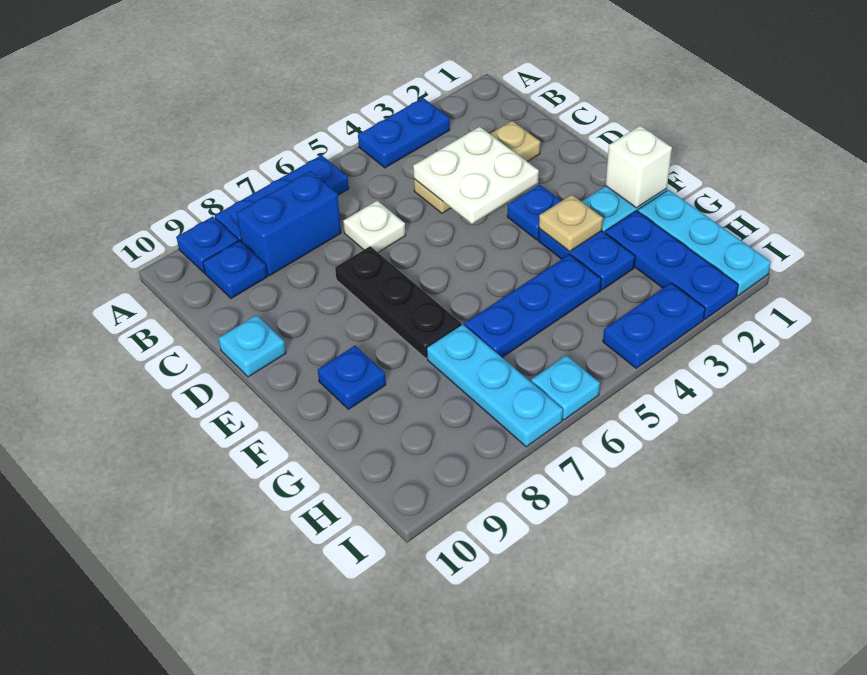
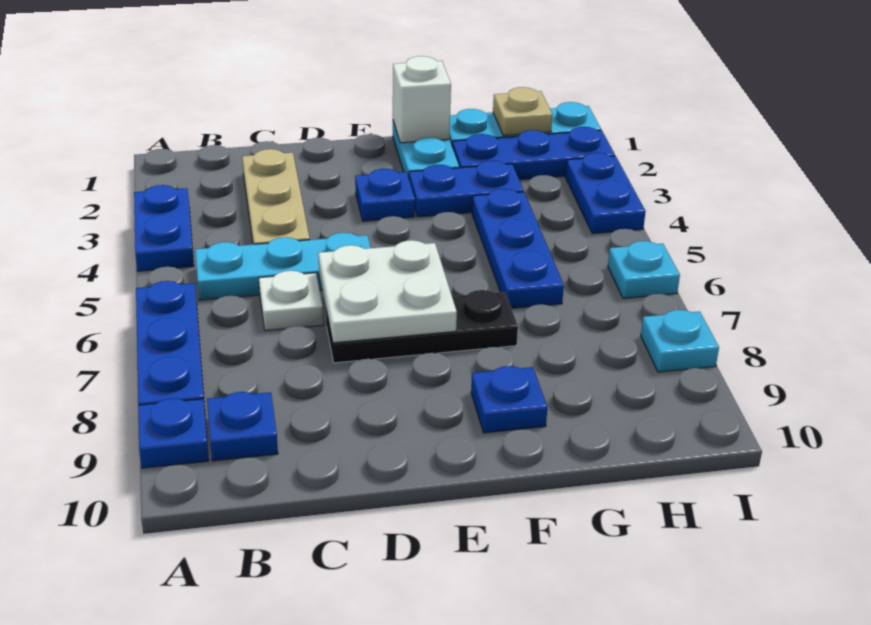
blue brick B7:B8 level 1 -> none
white plate C3:D4 level 2 -> white plate D6:E7 level 2
cyan plate D10 level 1 -> cyan plate I8 level 1
tan plate F3 level 2 -> tan plate H1 level 2
cyan plate G7:I7 level 1 -> cyan plate B5:D5 level 1

